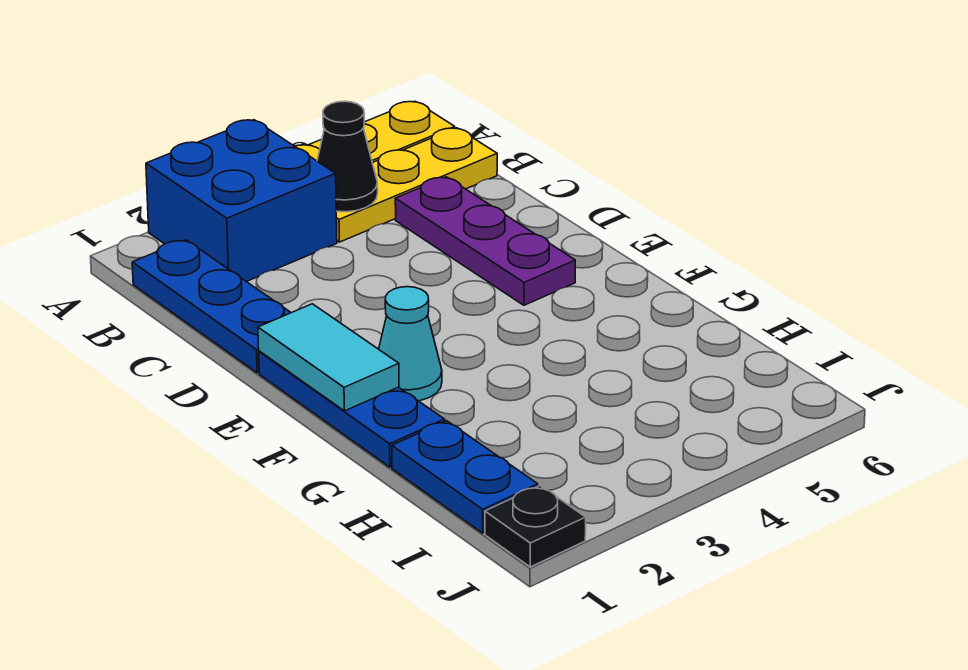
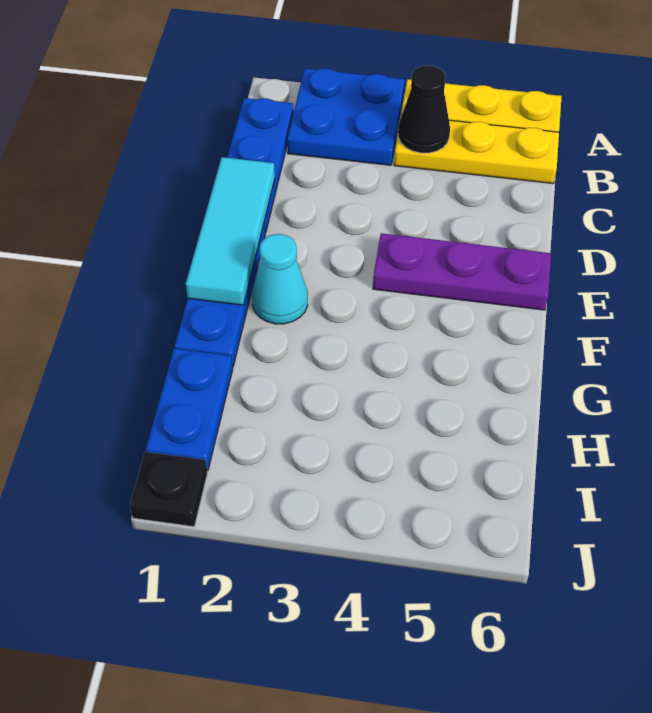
blue brick A2:B3 level 1 -> blue plate A2:B3 level 1
purple plate C5:E5 level 1 -> purple plate E4:E6 level 1
cyan tile E1:F1 level 2 -> cyan tile D1:F1 level 2

